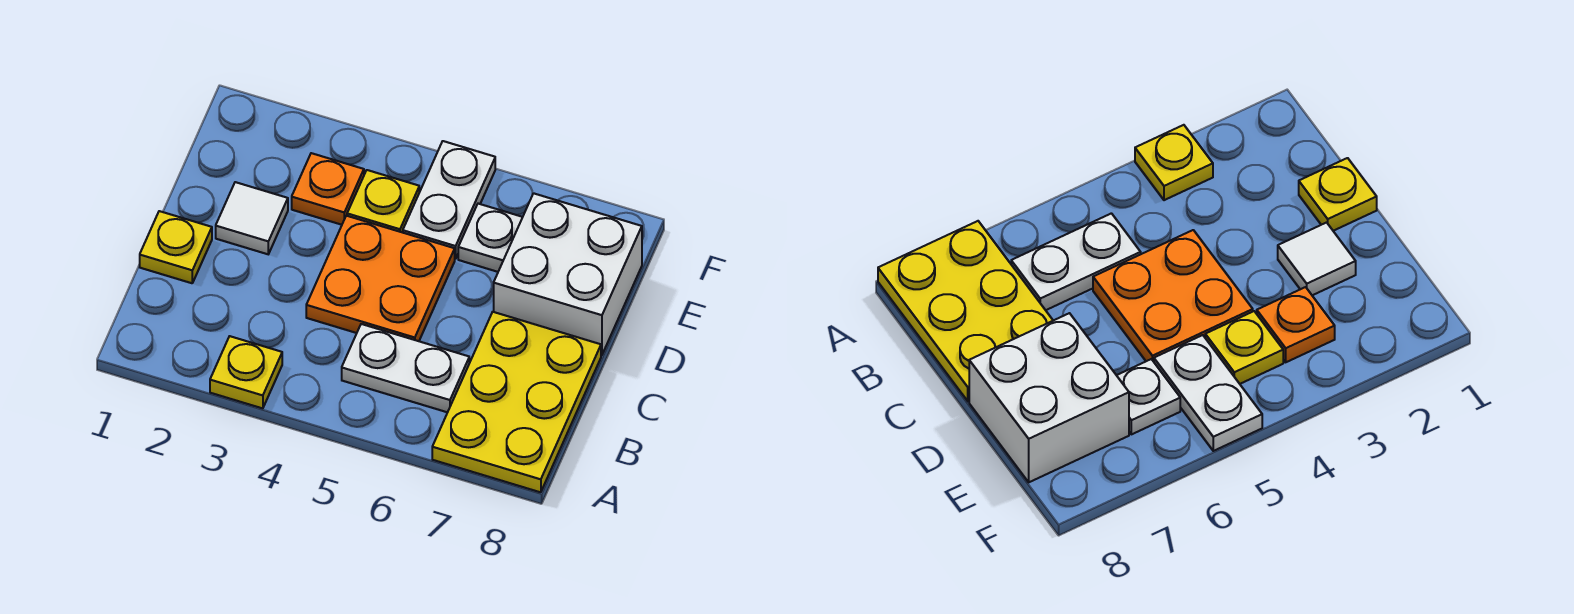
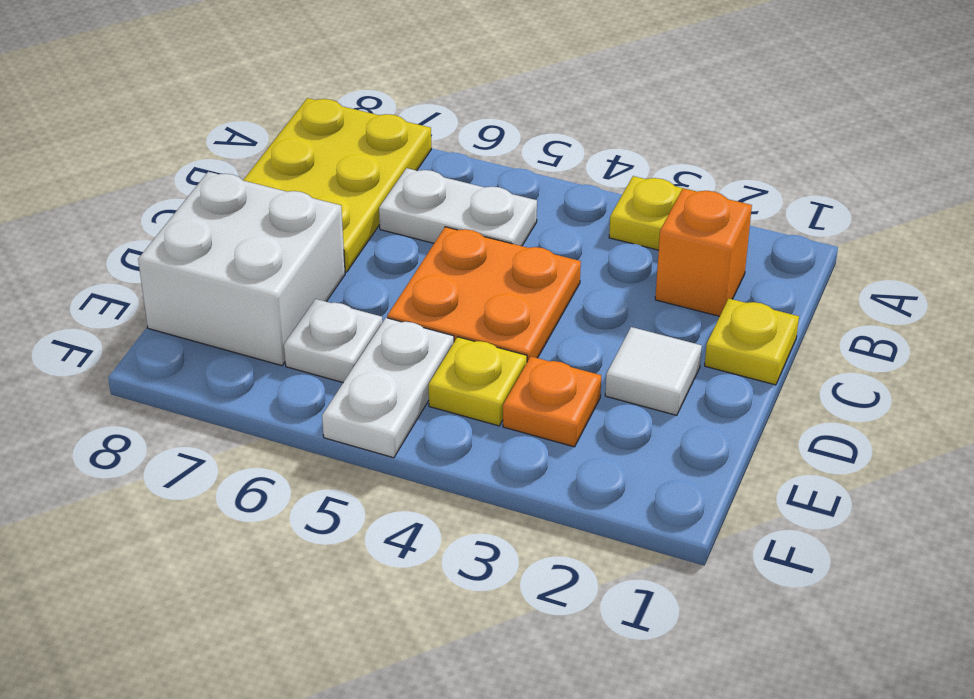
none -> orange brick B2 level 1

